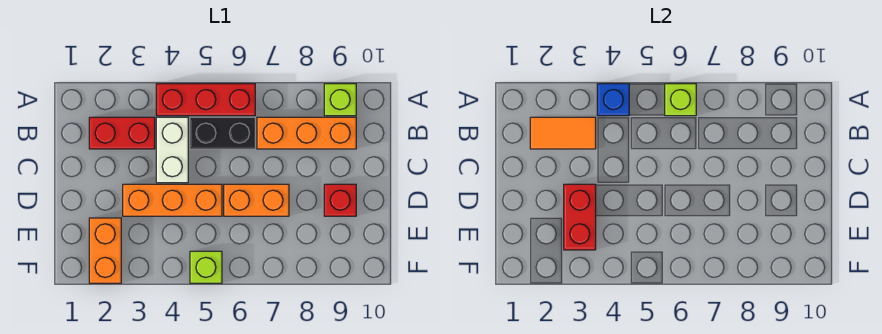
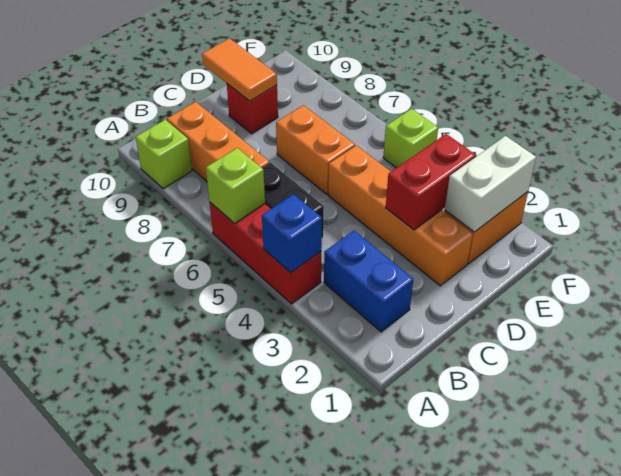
red brick B2:B3 level 1 -> blue brick B2:B3 level 1
orange tile B2:B3 level 2 -> orange tile D9:D10 level 2
white brick B4:C4 level 1 -> white brick E2:F2 level 2
orange brick D3:D5 level 1 -> orange brick D2:D5 level 1

